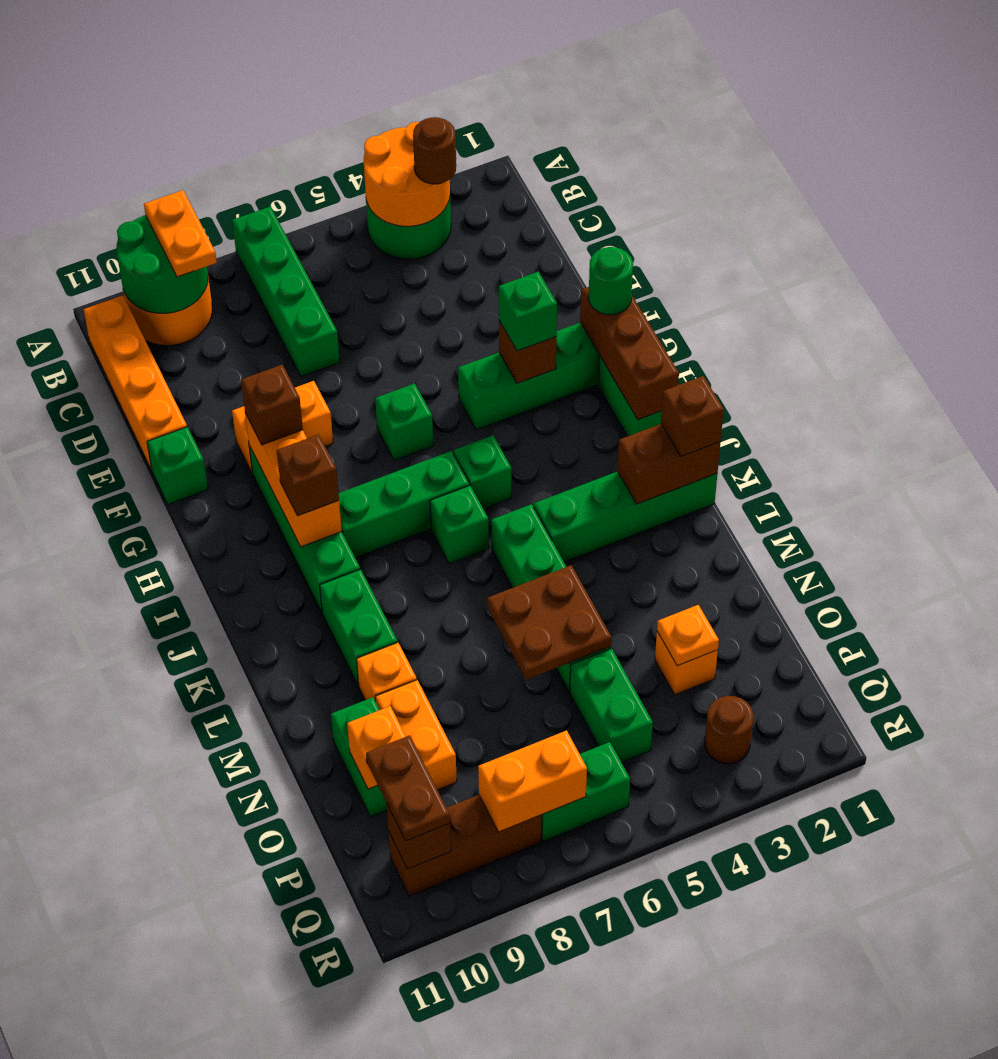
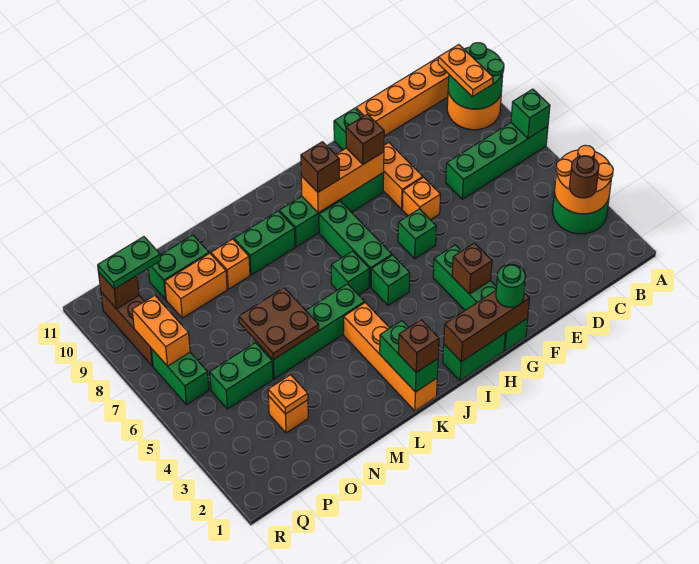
orange plate A9:B9 level 3 -> orange plate B9:B10 level 3
green brick G3 level 3 -> green brick A7 level 2
green brick K1:K4 level 1 -> orange brick K1:K4 level 1
brown brick K1:K2 level 2 -> green brick K1:K2 level 2
orange brick O10 level 2 -> orange brick F7 level 1
brown plate P10:Q10 level 3 -> green plate P10:Q10 level 3
brown round brick Q3 level 1 -> none

